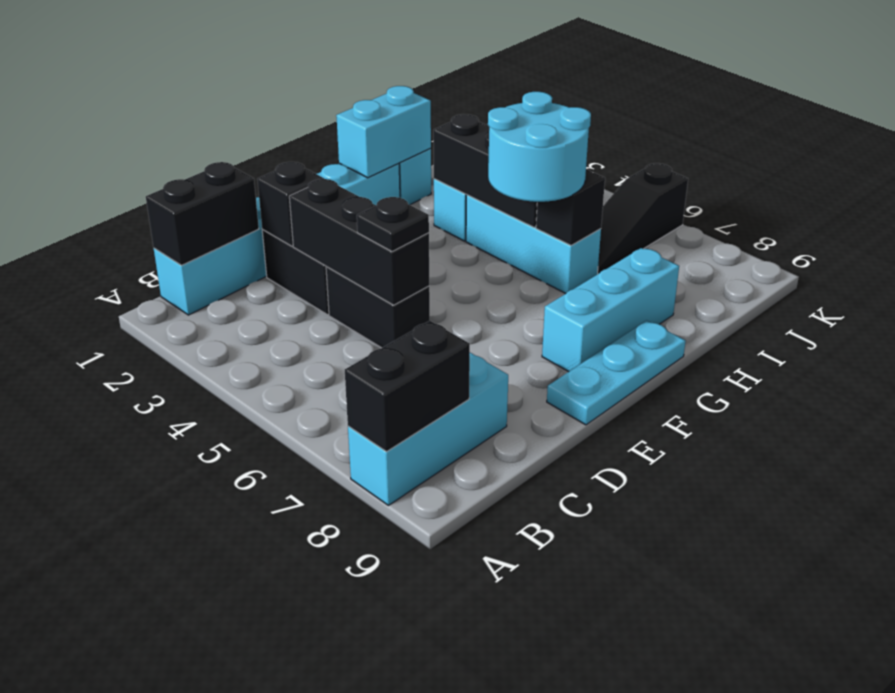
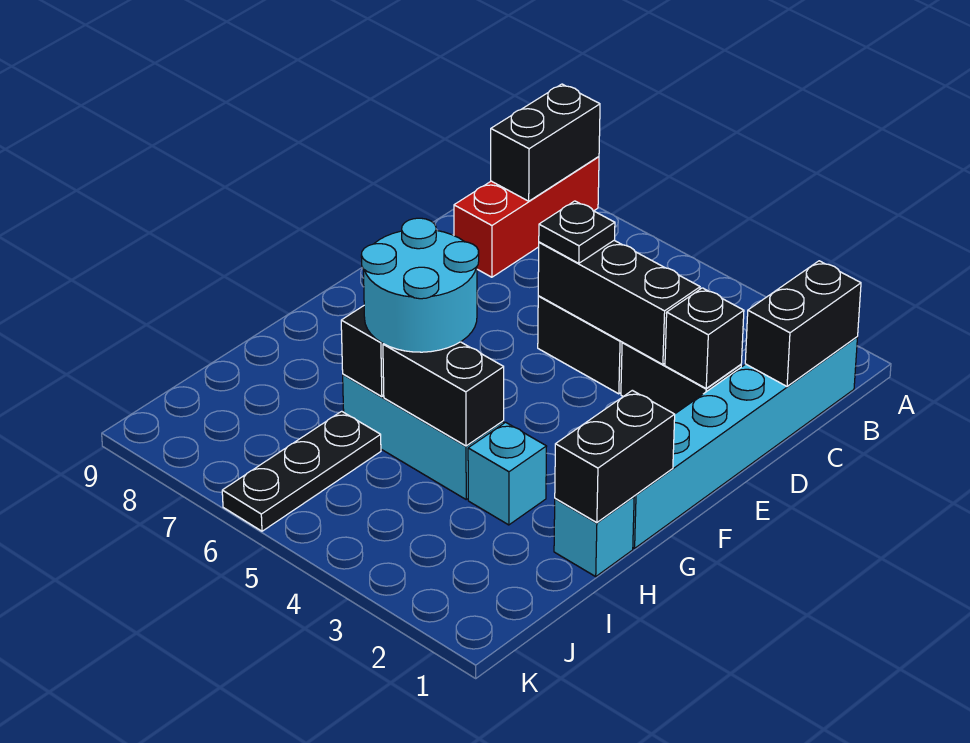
cyan brick A8:C8 level 1 -> red brick A8:C8 level 1
cyan plate E9:G9 level 1 -> none
cyan brick F8:H8 level 1 -> none
cyan brick G1:H1 level 2 -> black brick G1:H1 level 2
black brick H3:H5 level 2 -> black brick H4:H5 level 2
black slope I6:K6 level 1 top K -> black plate I6:K6 level 1

